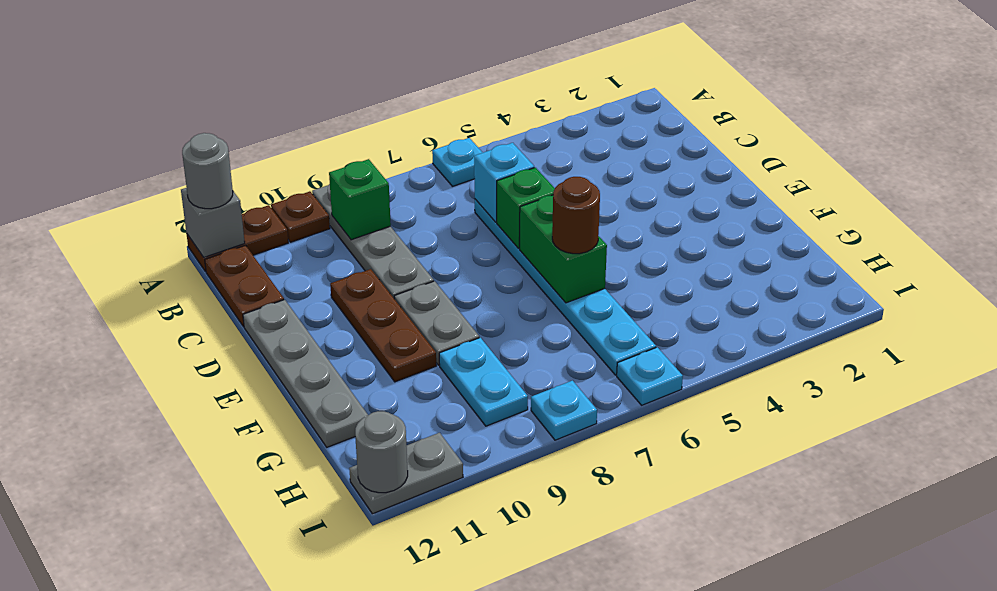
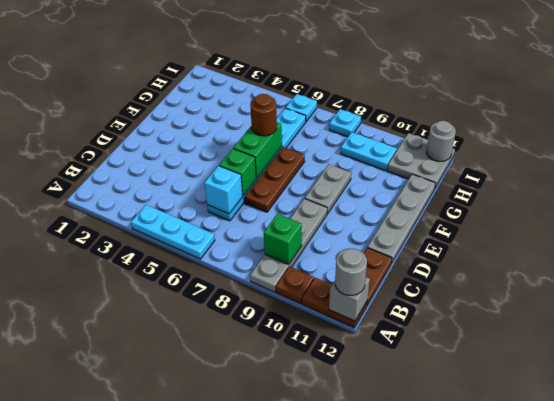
cyan plate A6 level 1 -> cyan plate A4:A6 level 1
brown plate D10:F10 level 1 -> brown plate D7:F7 level 1
cyan plate G9:H9 level 1 -> cyan plate H9:H10 level 1
grey plate I11:I12 level 1 -> grey plate H11:I12 level 1

